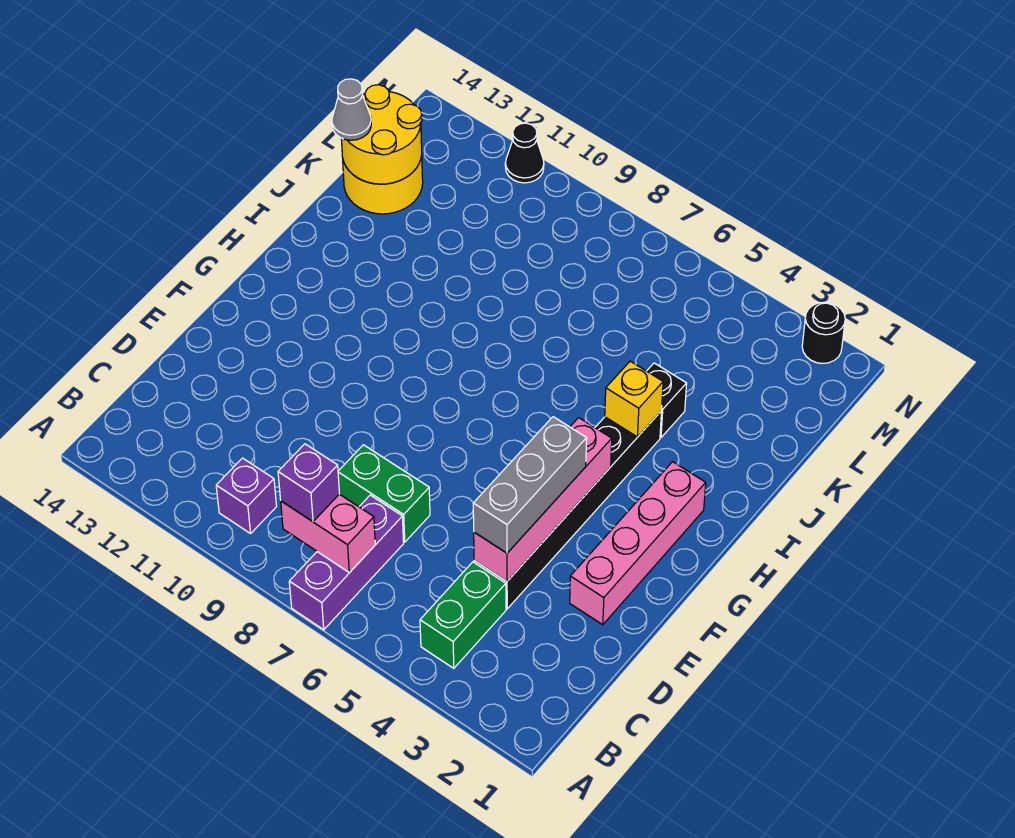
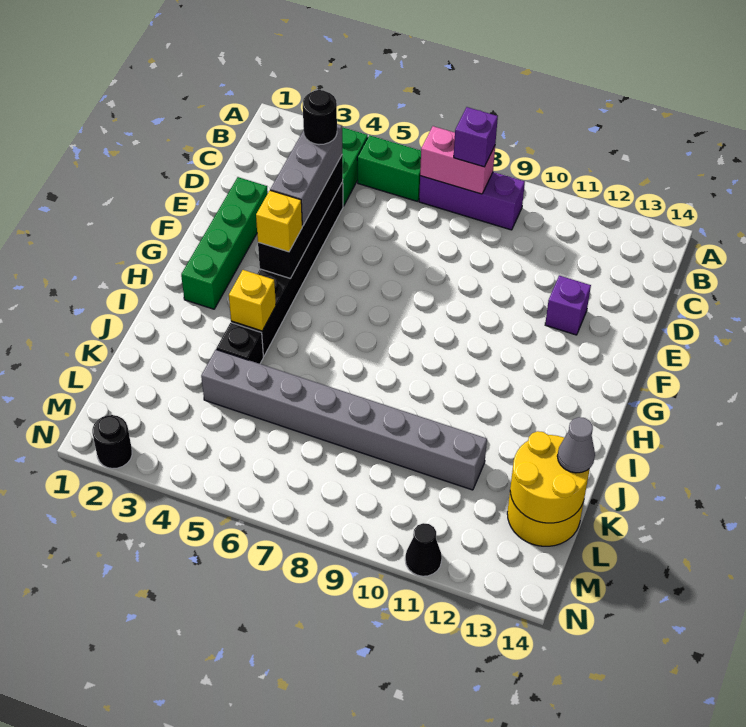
purple brick A7:C7 level 1 -> purple brick B7:B9 level 1
purple brick B10 level 1 -> purple brick E12 level 1
pink brick D4:G4 level 2 -> black brick D4:G4 level 2
none -> black round brick D4 level 4
green brick D7:D8 level 1 -> green brick B5:B6 level 1
pink brick E2:H2 level 1 -> green brick E2:H2 level 1
none -> yellow brick G4 level 3
none -> grey brick K4:K11 level 1

